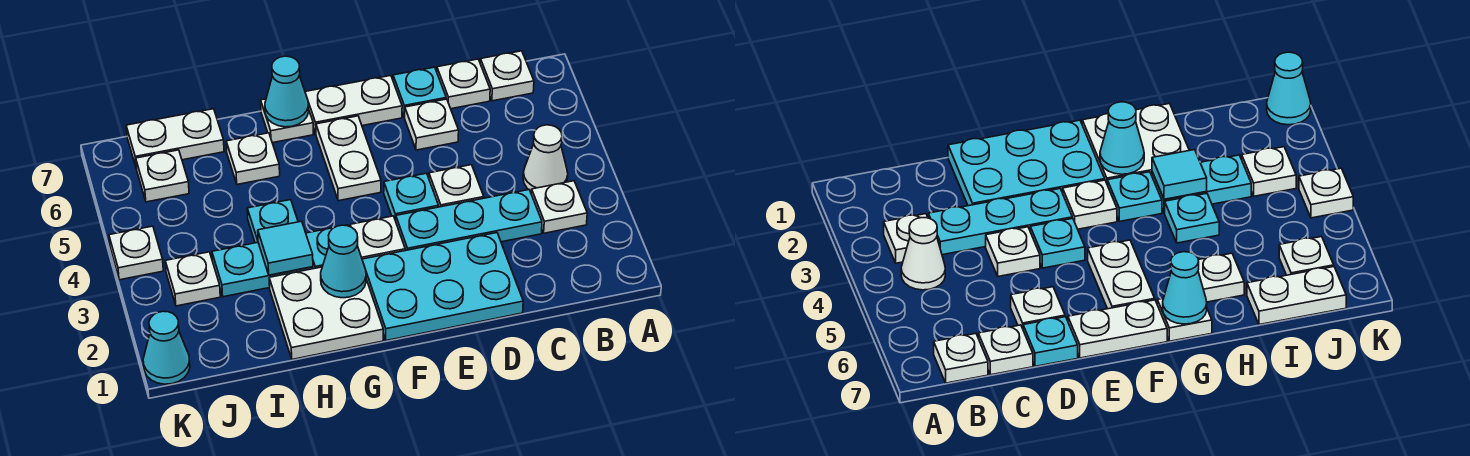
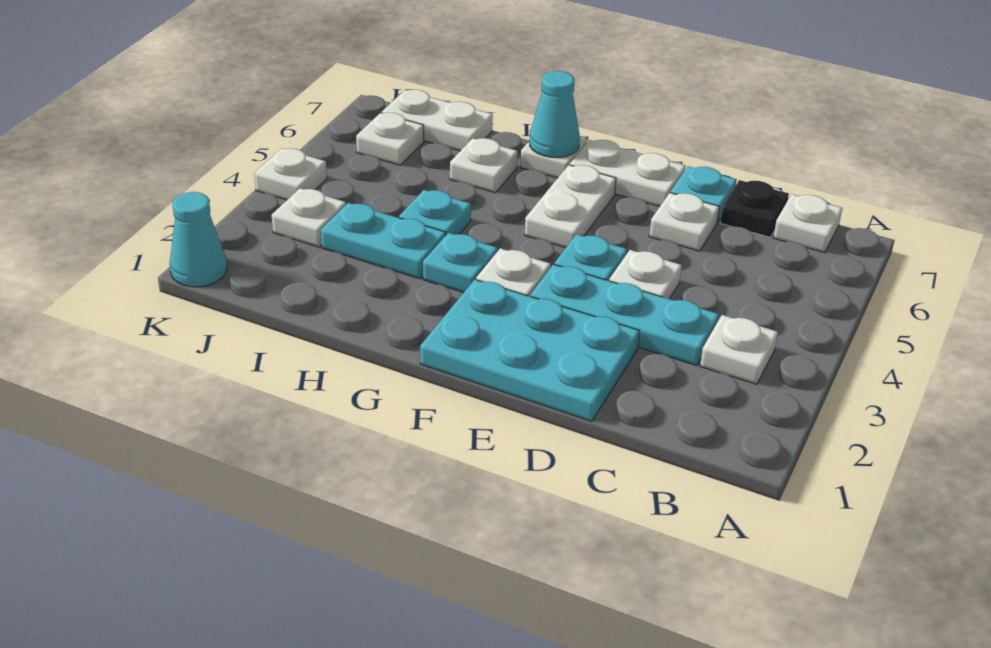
white cone B4 level 1 -> none
white plate C7 level 1 -> black plate C7 level 1
white plate G1:H2 level 1 -> none
cyan cone G2 level 2 -> none
cyan tile H3 level 2 -> none

